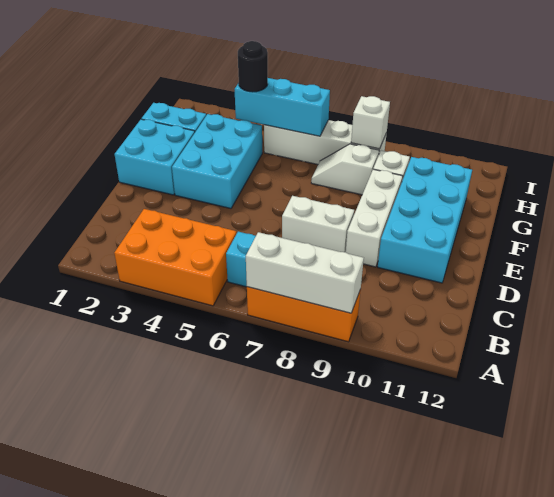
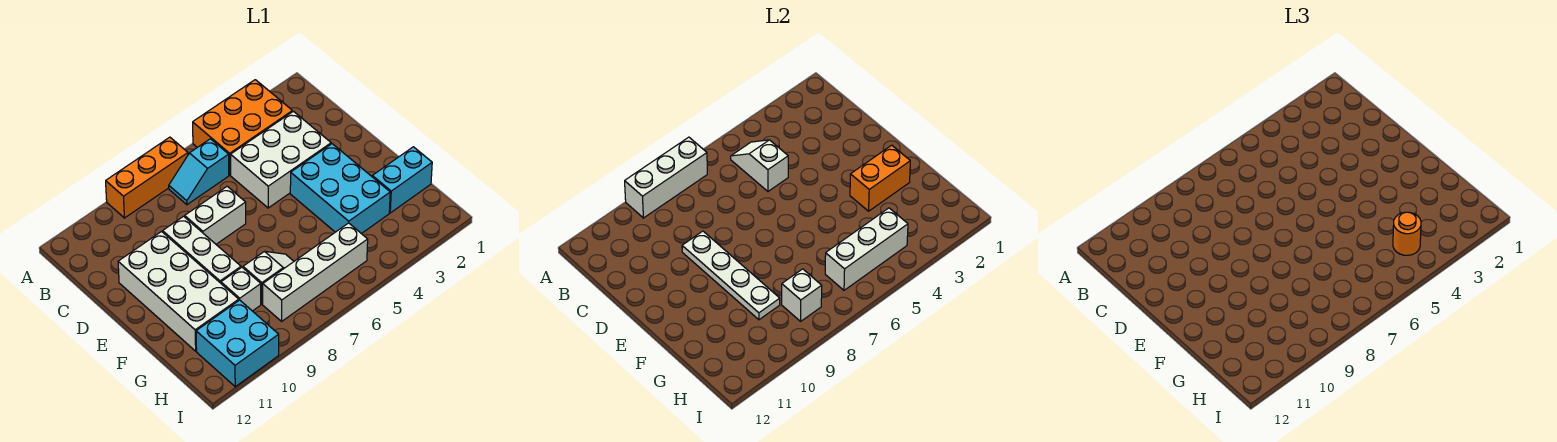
none -> white slope B5:C5 level 2 top C
none -> white brick C3:D5 level 1
none -> white plate D9:G9 level 2
cyan brick D10:G11 level 1 -> white brick D10:G11 level 1
cyan brick E1:F2 level 1 -> cyan brick H10:I11 level 1
none -> orange brick F2:F3 level 2
cyan brick H4:H6 level 2 -> white brick H4:H6 level 2
black round brick H4 level 3 -> orange round brick H4 level 3

